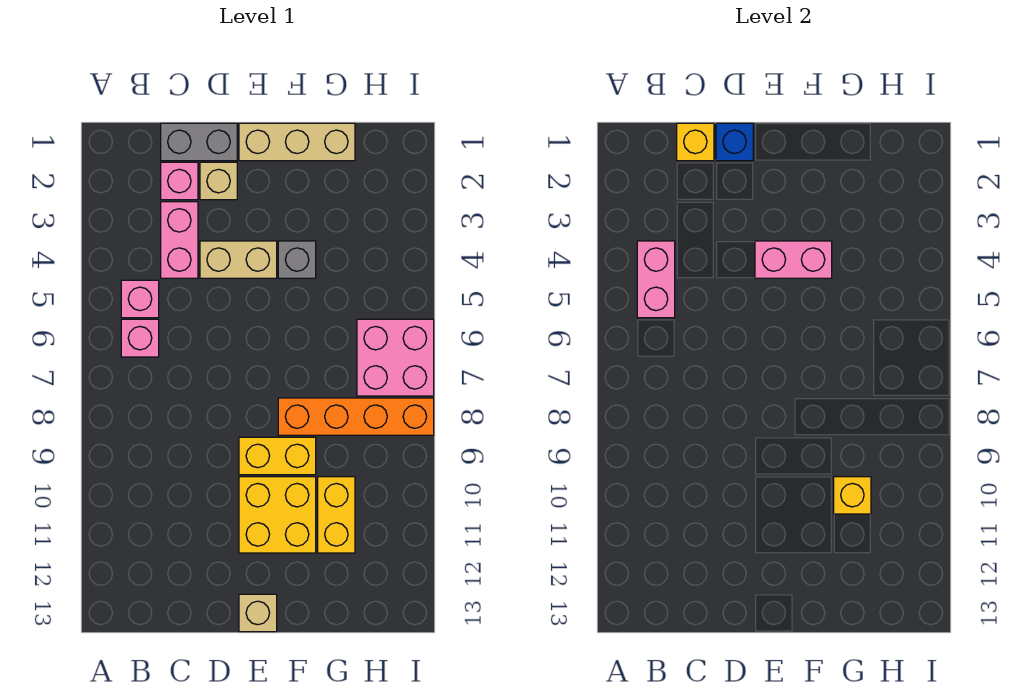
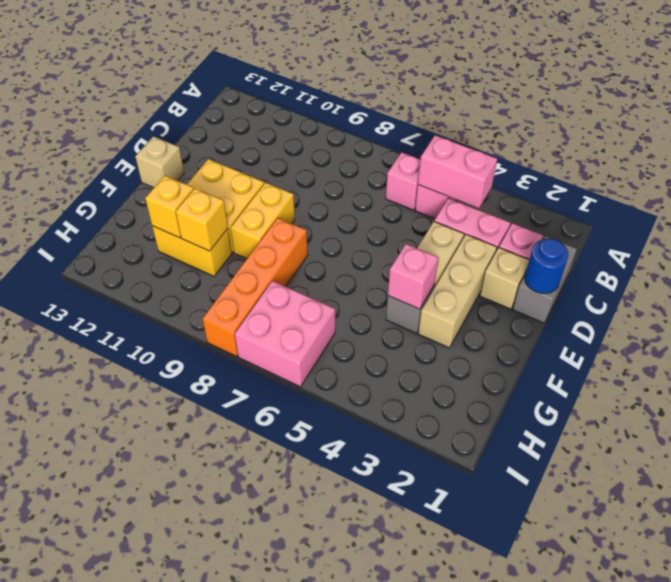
yellow brick C1 level 2 -> yellow brick G11 level 2
blue brick D1 level 2 -> blue round brick D1 level 2
tan brick E1:G1 level 1 -> tan brick D3:F3 level 1
pink brick E4:F4 level 2 -> pink brick F4 level 2

